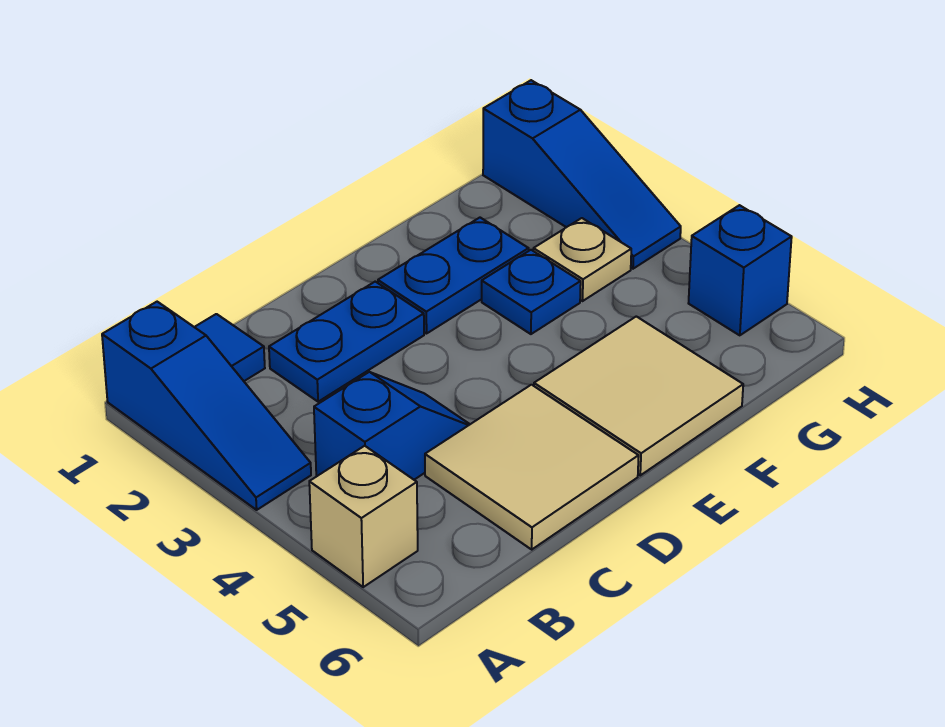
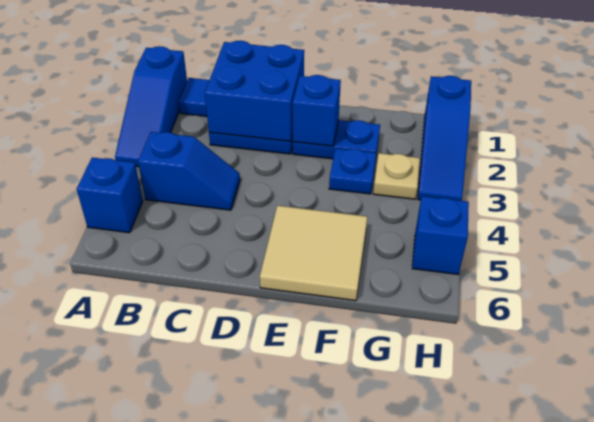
tan brick A5 level 1 -> blue brick A5 level 1
none -> blue brick C1:D2 level 2
tan tile C5:D6 level 1 -> none
none -> blue brick E2 level 2

